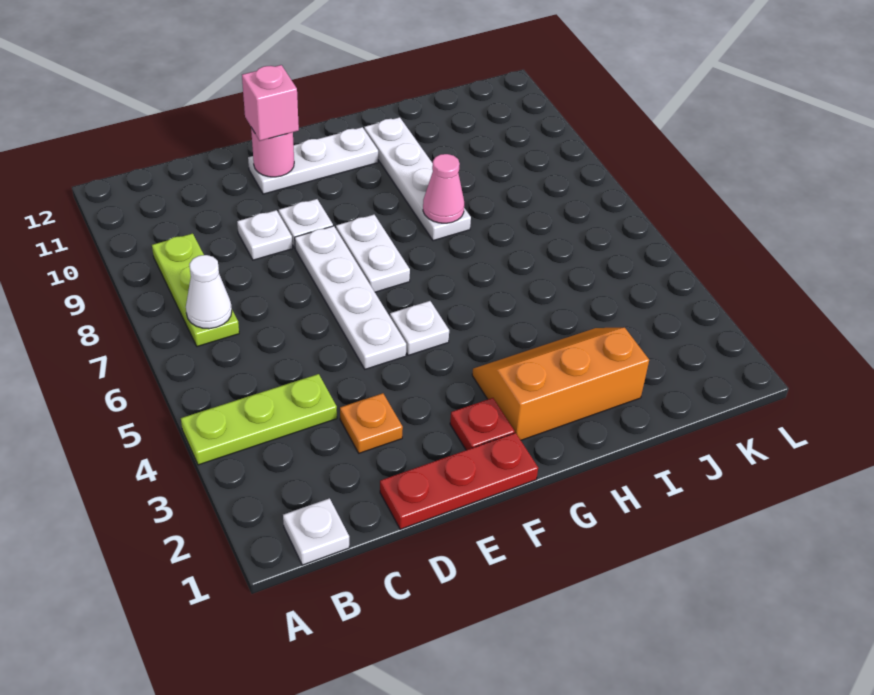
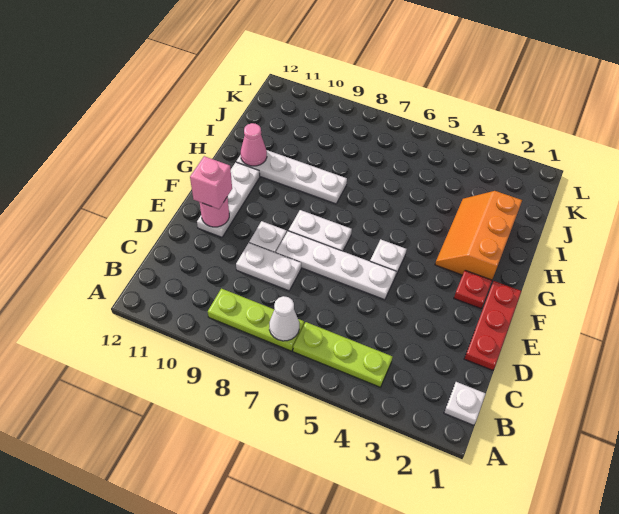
lime plate A4:C4 level 1 -> lime plate B4:B6 level 1
orange plate D3 level 1 -> none
white plate D9 level 1 -> white plate D8:D9 level 1
pink cone H8 level 2 -> pink cone H11 level 2

